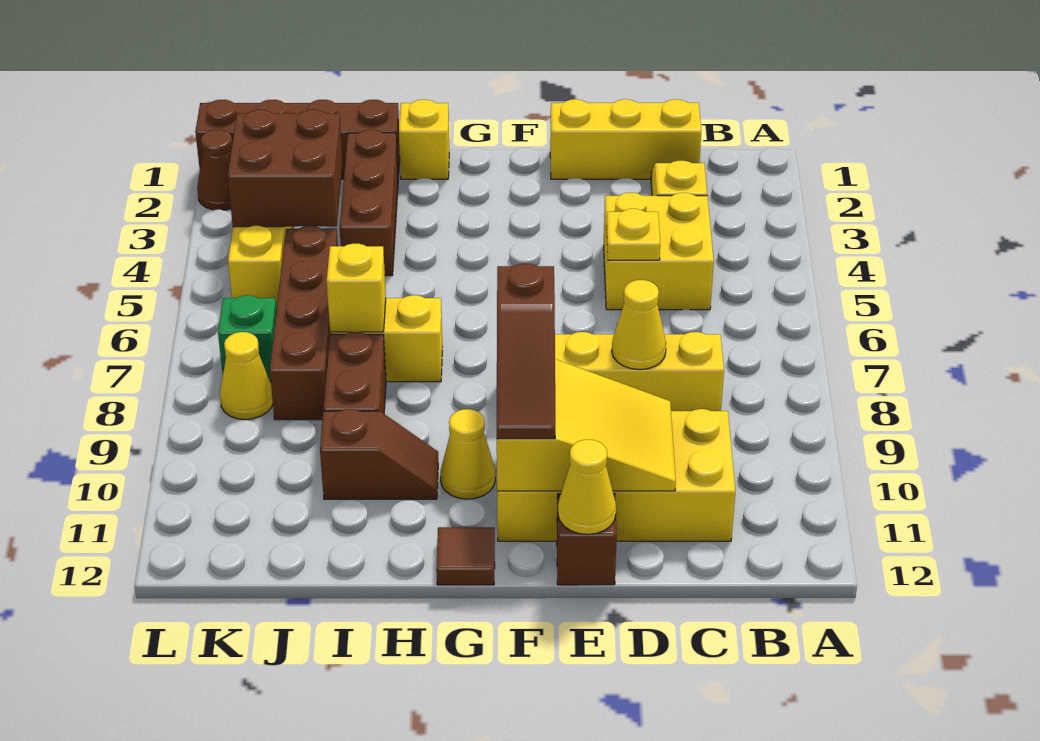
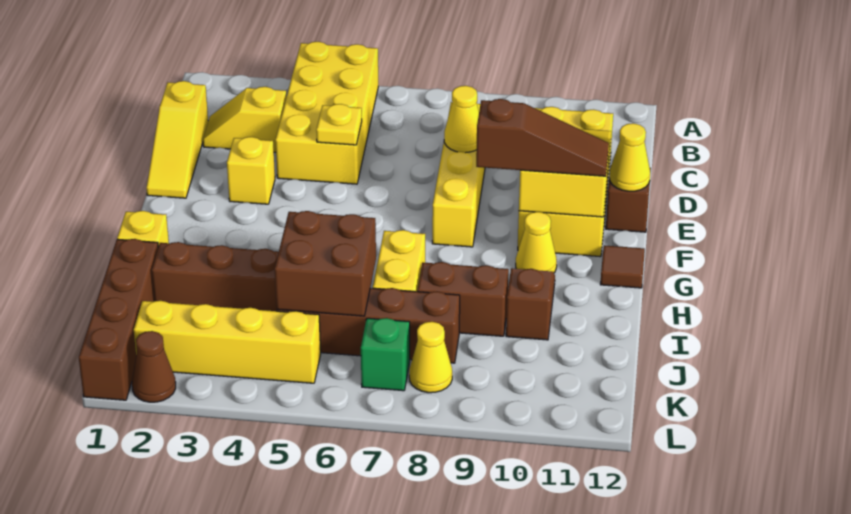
yellow brick C1:E1 level 1 -> yellow slope C1:E1 level 1 top C
yellow brick C4:D5 level 1 -> yellow brick A4:D5 level 1
yellow brick I7 level 2 -> yellow brick E3 level 1
brown brick J3:K4 level 2 -> brown brick I5:J6 level 2

